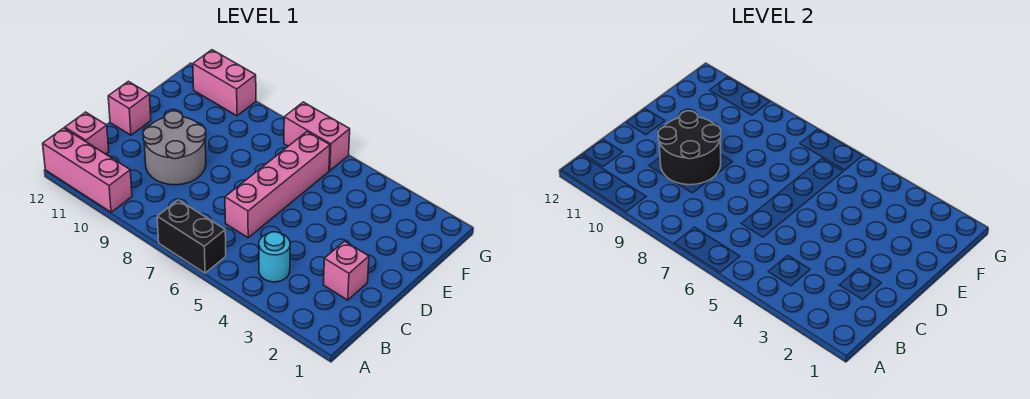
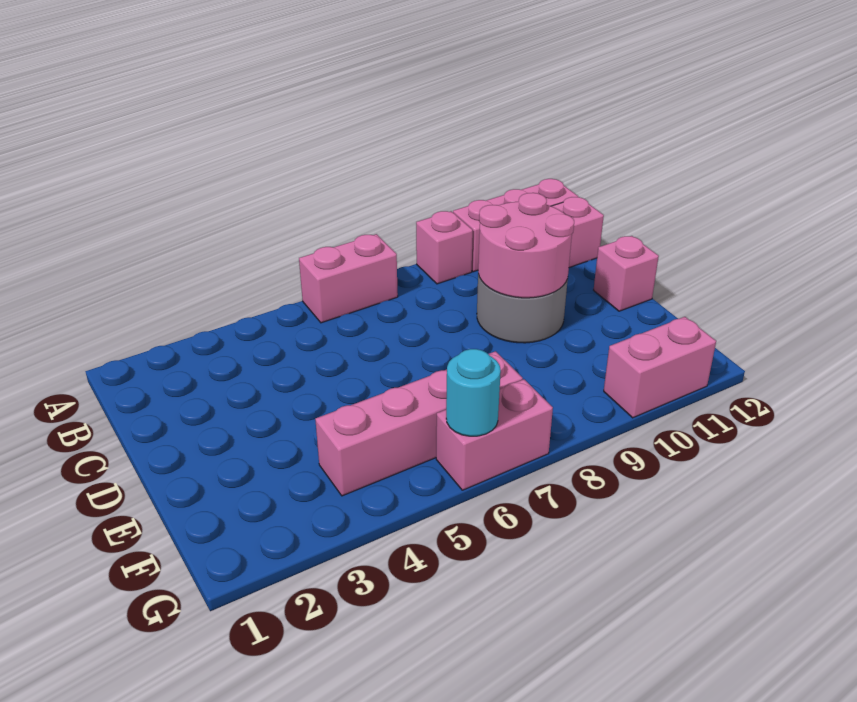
black brick A6:A7 level 1 -> pink brick A6:A7 level 1
cyan round brick B4 level 1 -> cyan round brick G6 level 2
pink brick C2 level 1 -> pink brick A9 level 1
pink brick C6:F6 level 1 -> pink brick F4:F7 level 1
black round brick C9:D10 level 2 -> pink round brick C9:D10 level 2

